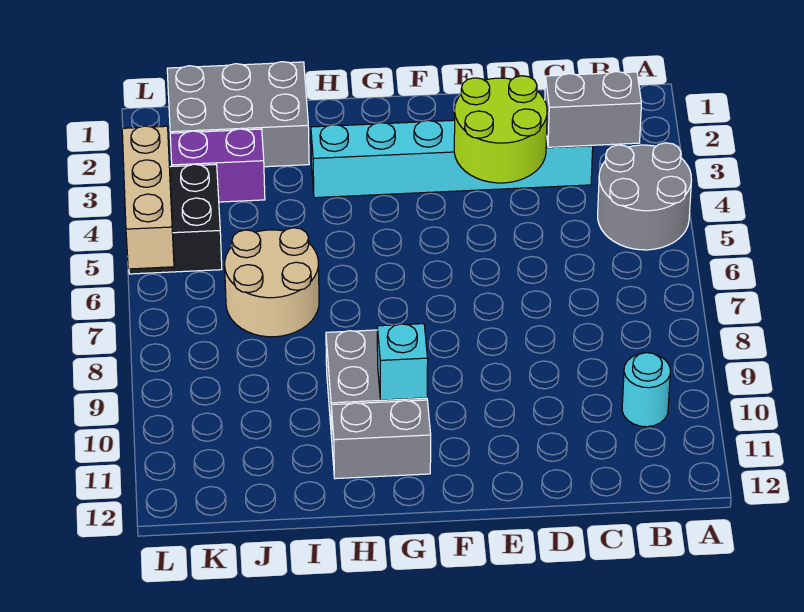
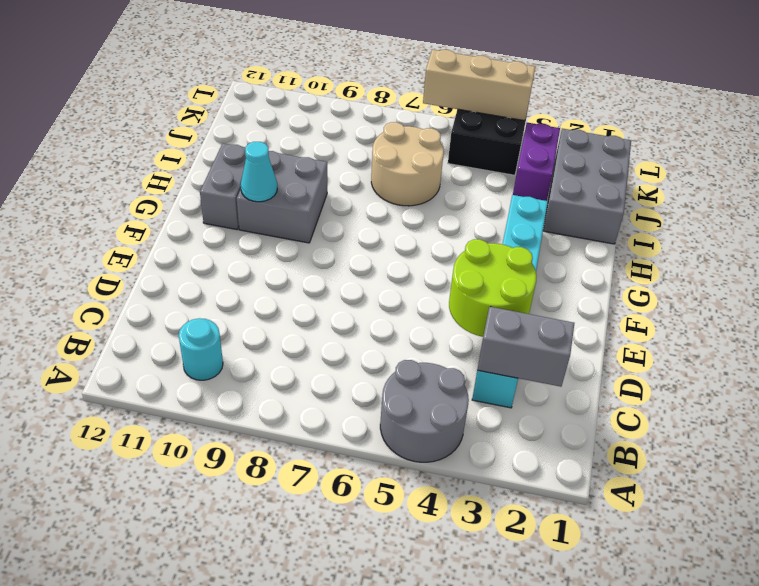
grey brick B3:C3 level 2 -> grey brick C2:C3 level 2
cyan brick G10 level 2 -> cyan cone G10 level 2

